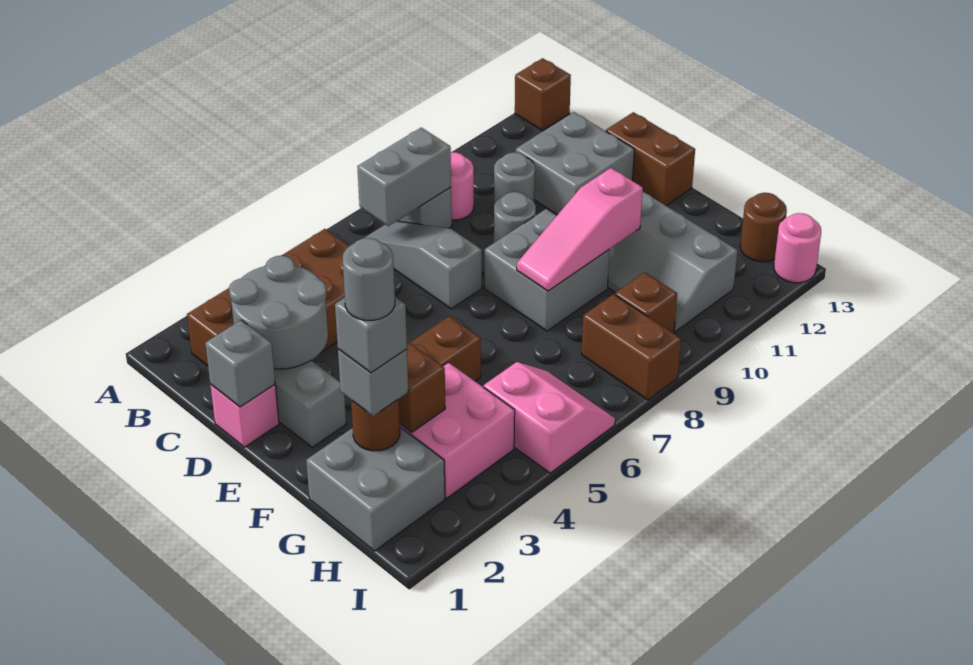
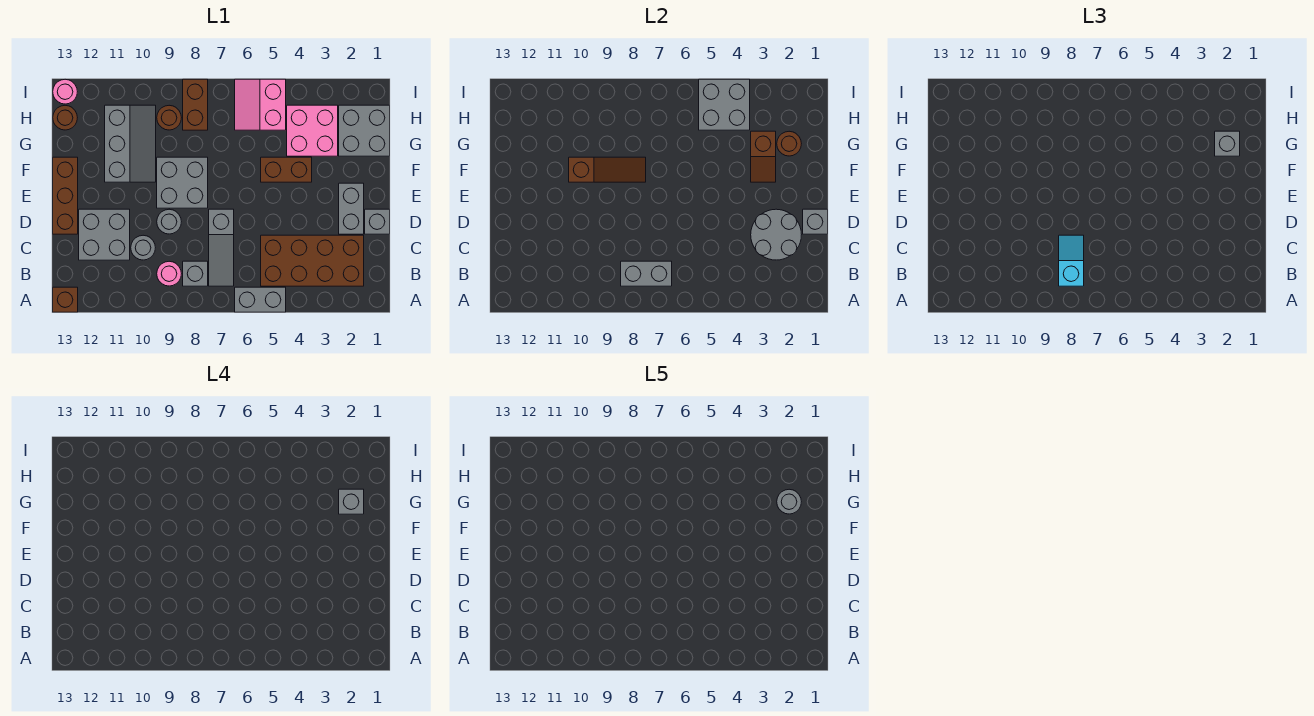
none -> grey brick A5:A6 level 1
none -> cyan slope B8:C8 level 3 top B
pink brick D1 level 1 -> grey brick D1 level 1
brown brick D13:E13 level 1 -> brown brick D13:F13 level 1
pink slope F8:F10 level 2 top 10 -> brown slope F8:F10 level 2 top 10
none -> grey brick H4:I5 level 2
brown brick H9 level 1 -> brown round brick H9 level 1

